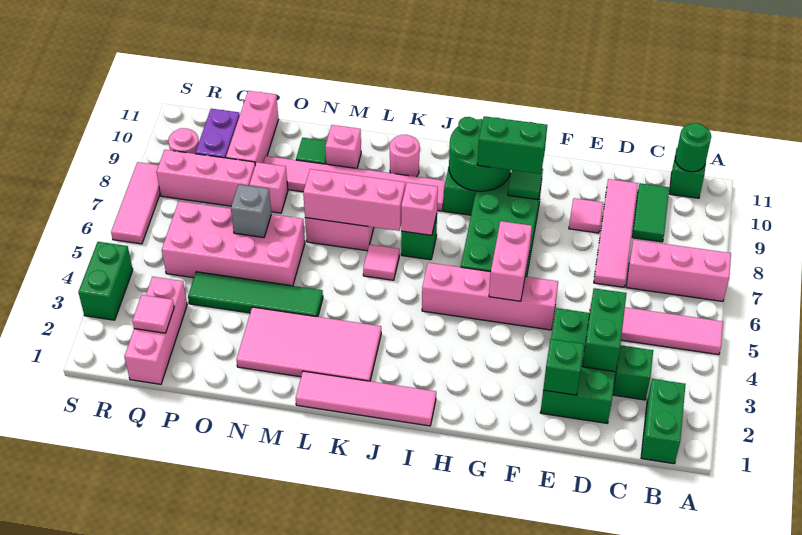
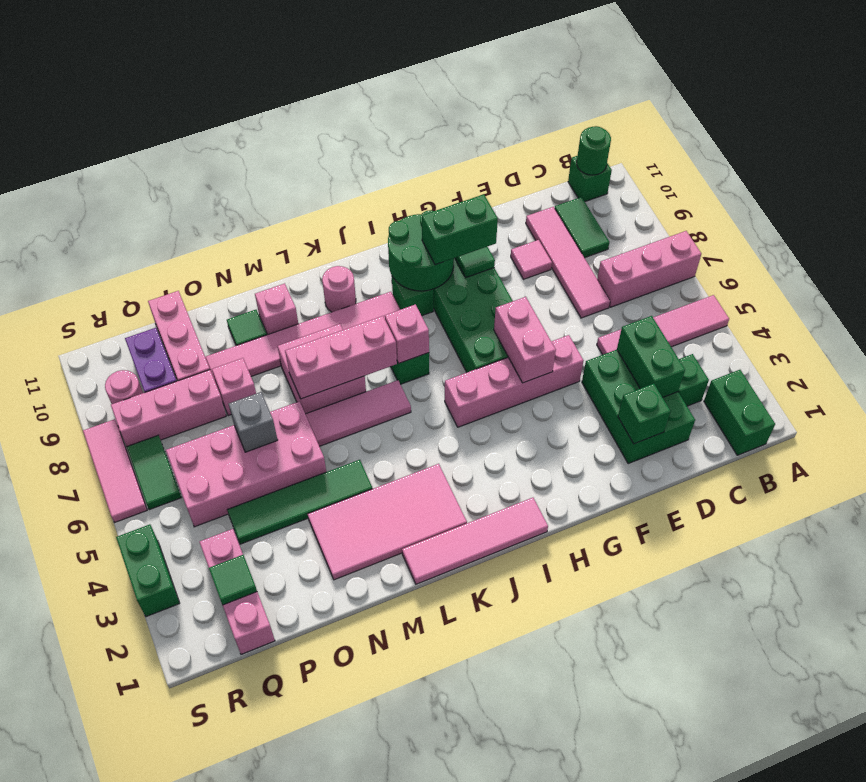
pink tile K6 level 1 -> pink tile K6:M6 level 1
pink tile Q2 level 2 -> green tile Q2 level 2
none -> green tile R6:R7 level 1

